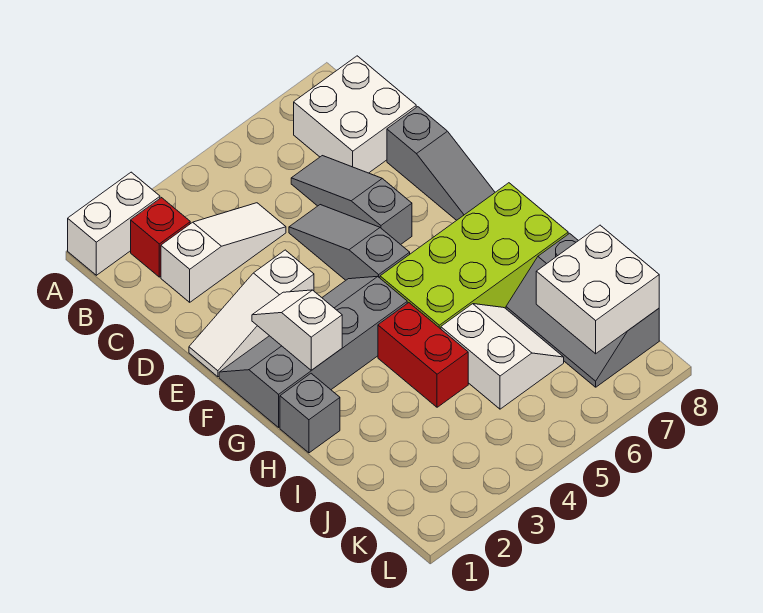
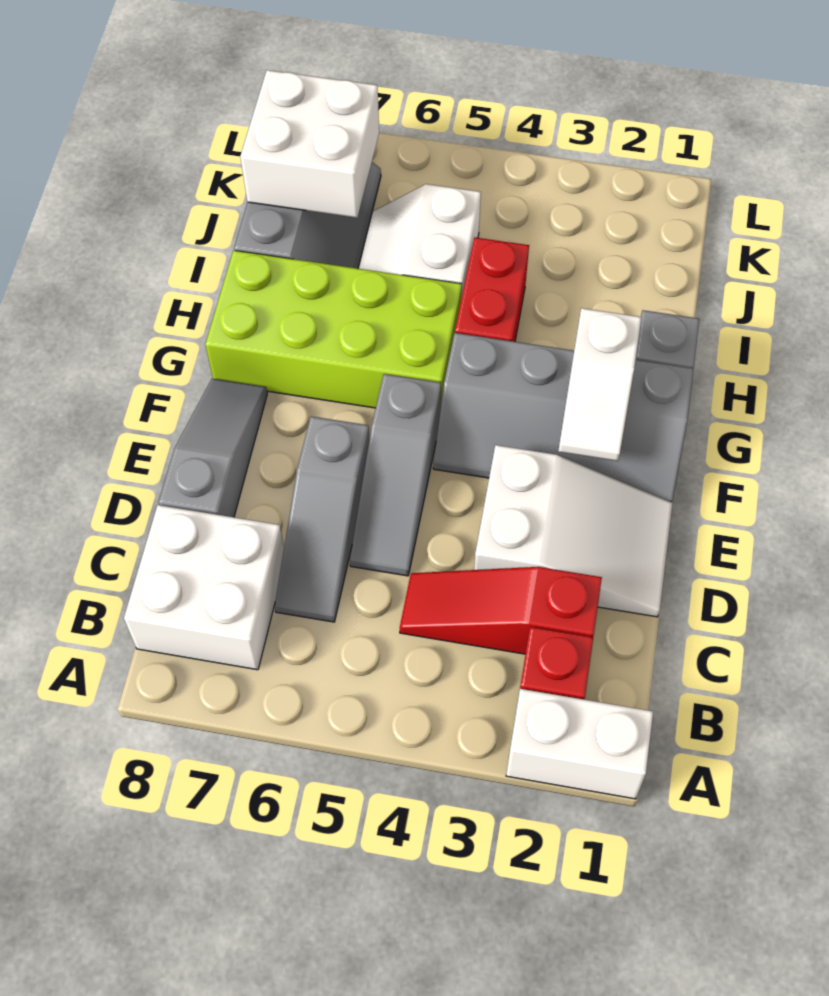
white slope C2:C4 level 1 top 2 -> red slope C2:C4 level 1 top 2
white slope E1:E3 level 1 top 3 -> white slope D1:E3 level 1 top 3

